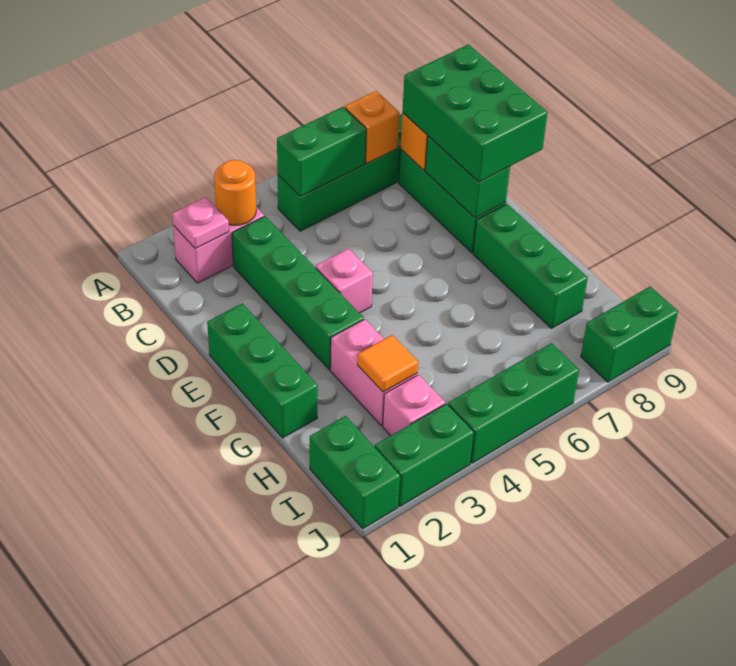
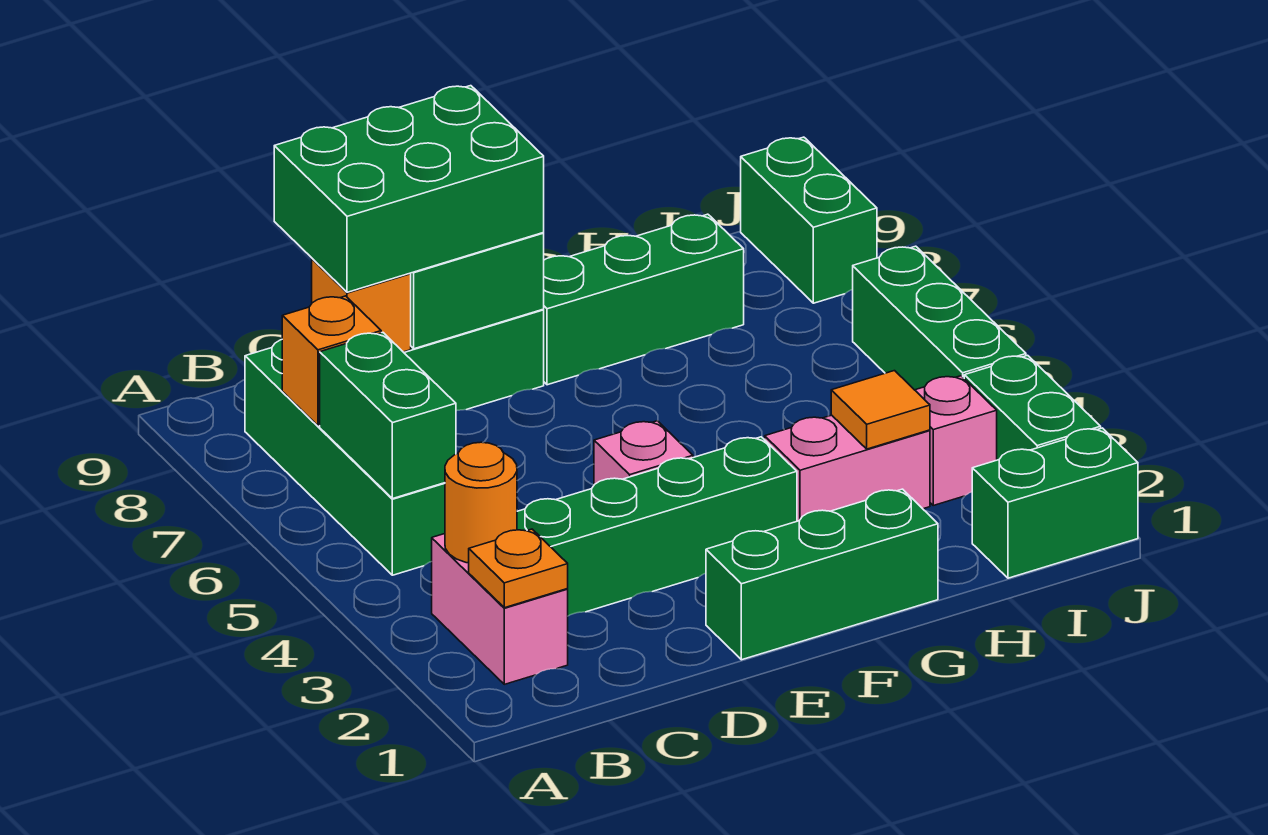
pink plate B2 level 2 -> orange plate B2 level 2

